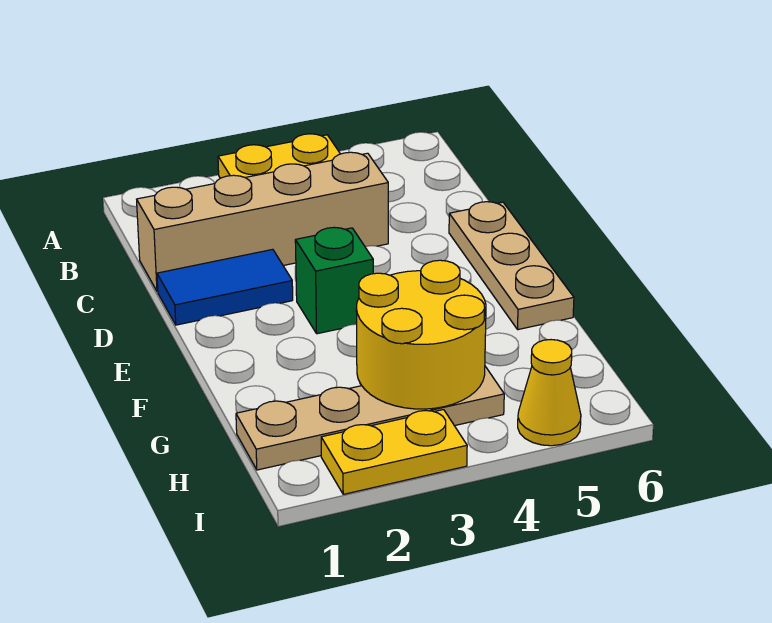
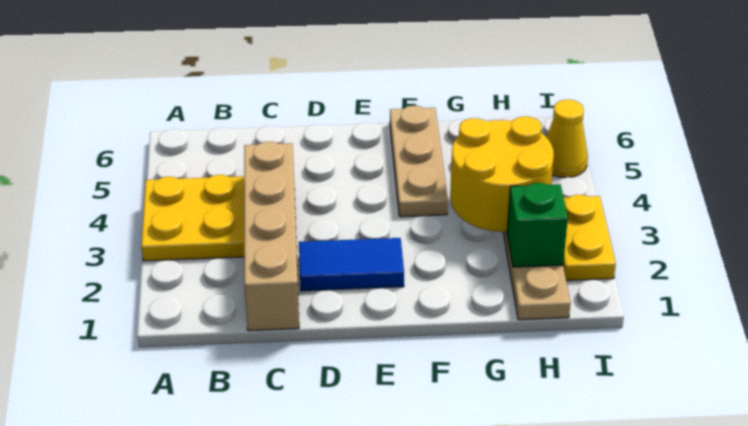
blue tile D1:D2 level 1 -> blue tile D2:E2 level 1
tan plate D6:F6 level 1 -> tan plate F4:F6 level 1
green brick E3 level 1 -> green brick H2 level 2

